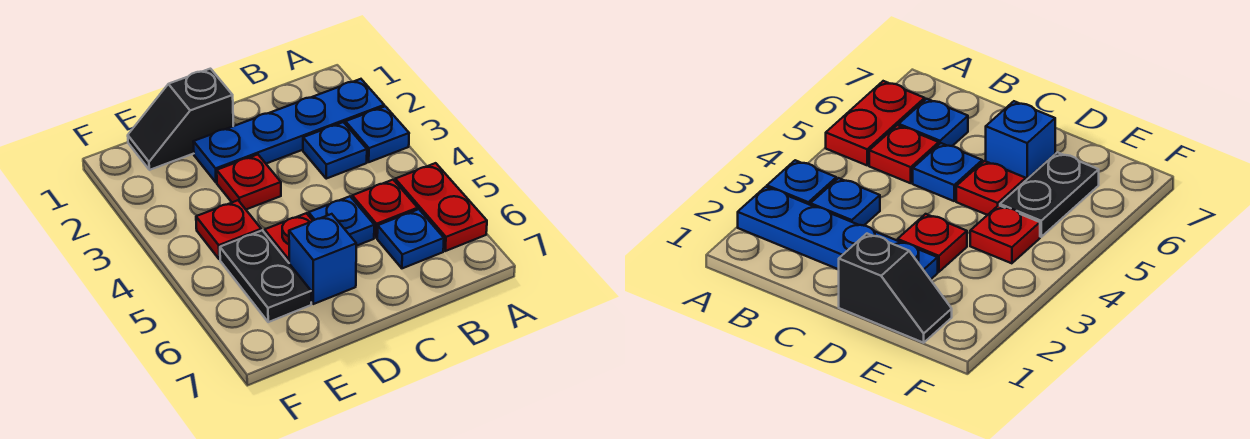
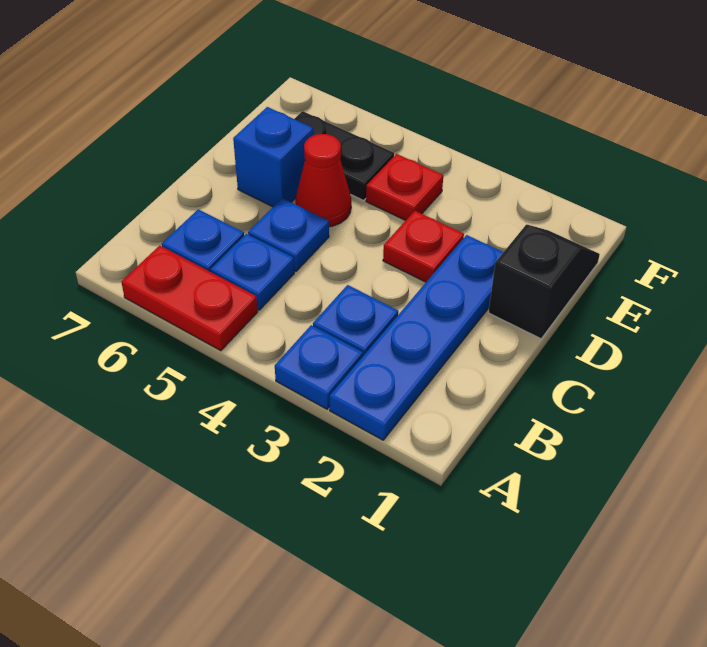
red plate B5 level 1 -> blue plate B5 level 1
red plate D5 level 1 -> red cone D5 level 1

